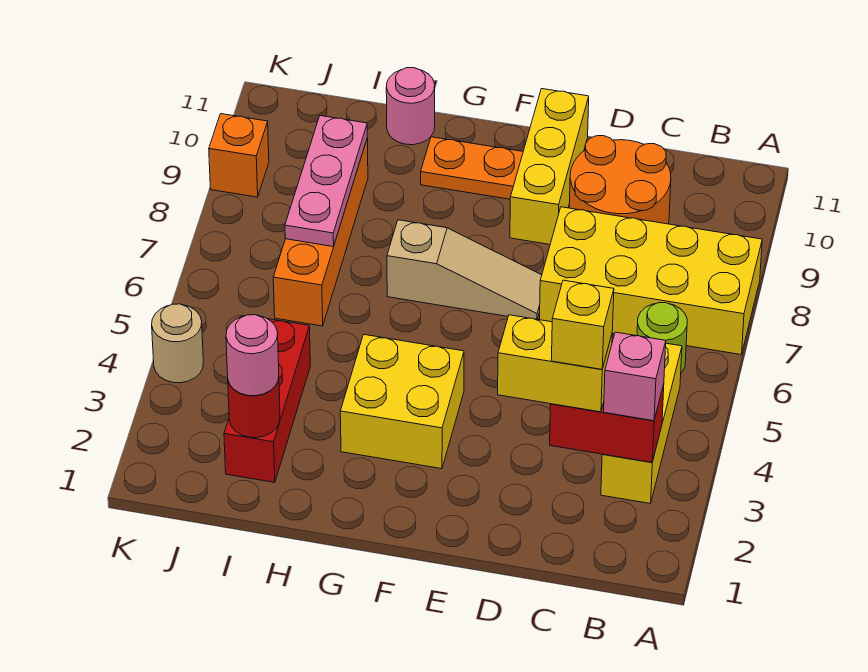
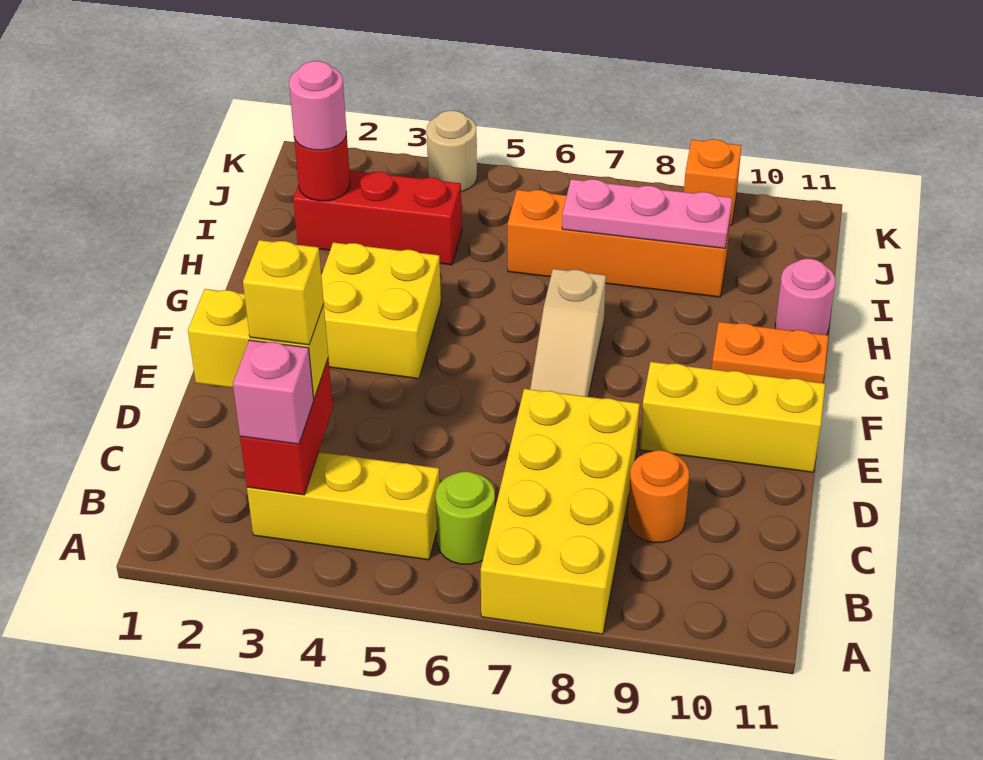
yellow brick C3:D3 level 3 -> yellow brick C2:C3 level 3
orange round brick C9:D10 level 1 -> orange round brick C9 level 1
orange plate F10:G10 level 1 -> orange plate G10:G11 level 1

